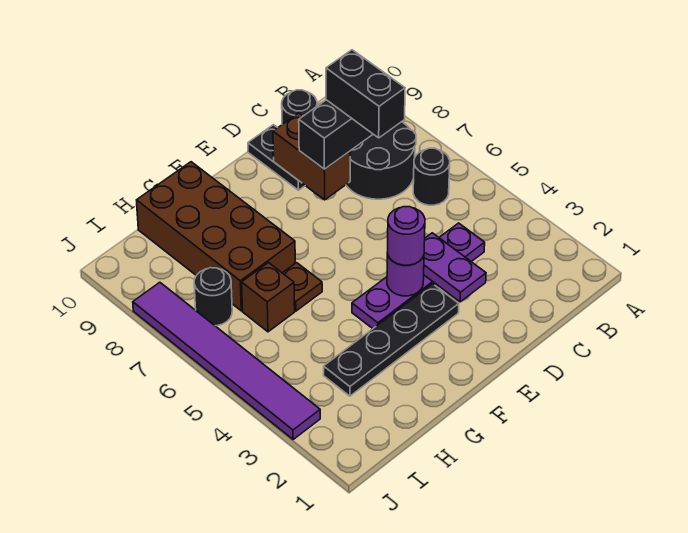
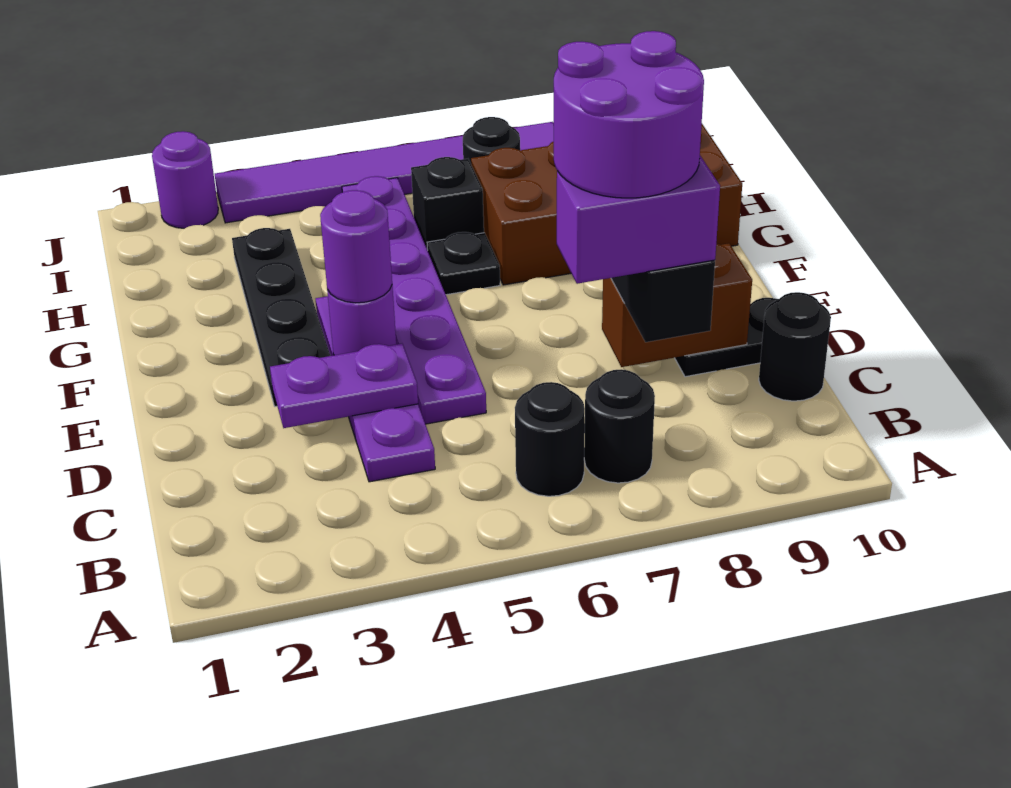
black round brick B7:C8 level 1 -> black round brick B7 level 1
black brick C7:C8 level 4 -> purple brick C7:C8 level 4
none -> purple round brick C7:D8 level 5
none -> purple plate D5:I5 level 1
brown plate G6 level 1 -> black plate G6 level 1
brown brick H6 level 1 -> black brick H6 level 1
none -> purple round brick J2 level 1

